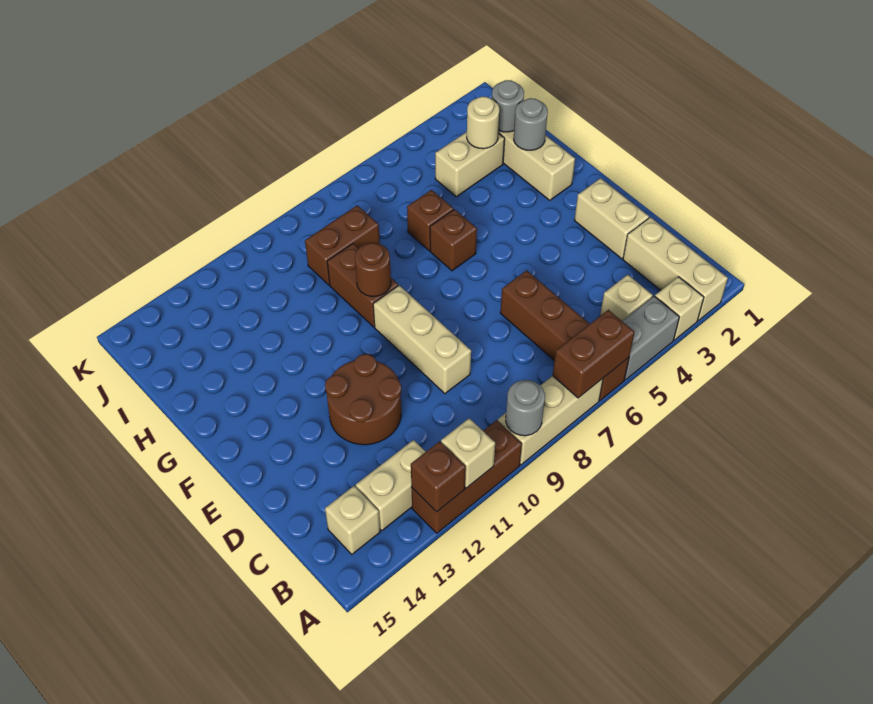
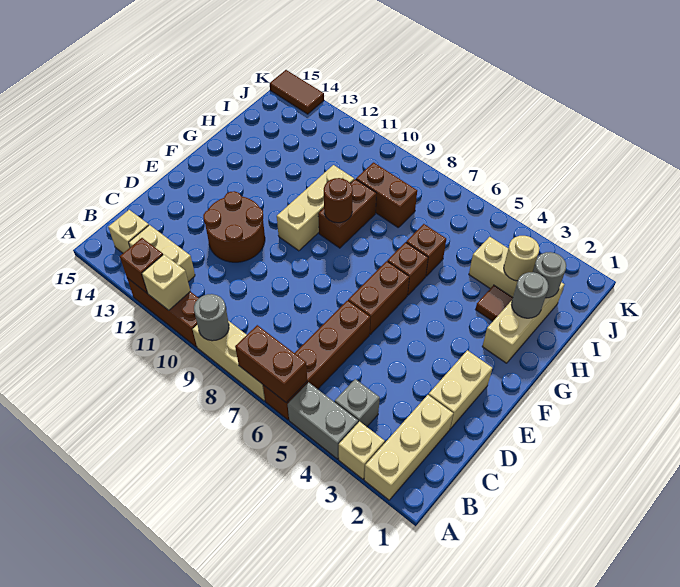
tan brick B4 level 1 -> grey brick B4 level 1
tan brick D9:F9 level 1 -> tan brick F10:H10 level 1
none -> brown brick E6:F6 level 1
none -> brown tile H3 level 1
none -> brown tile K14:K15 level 1

